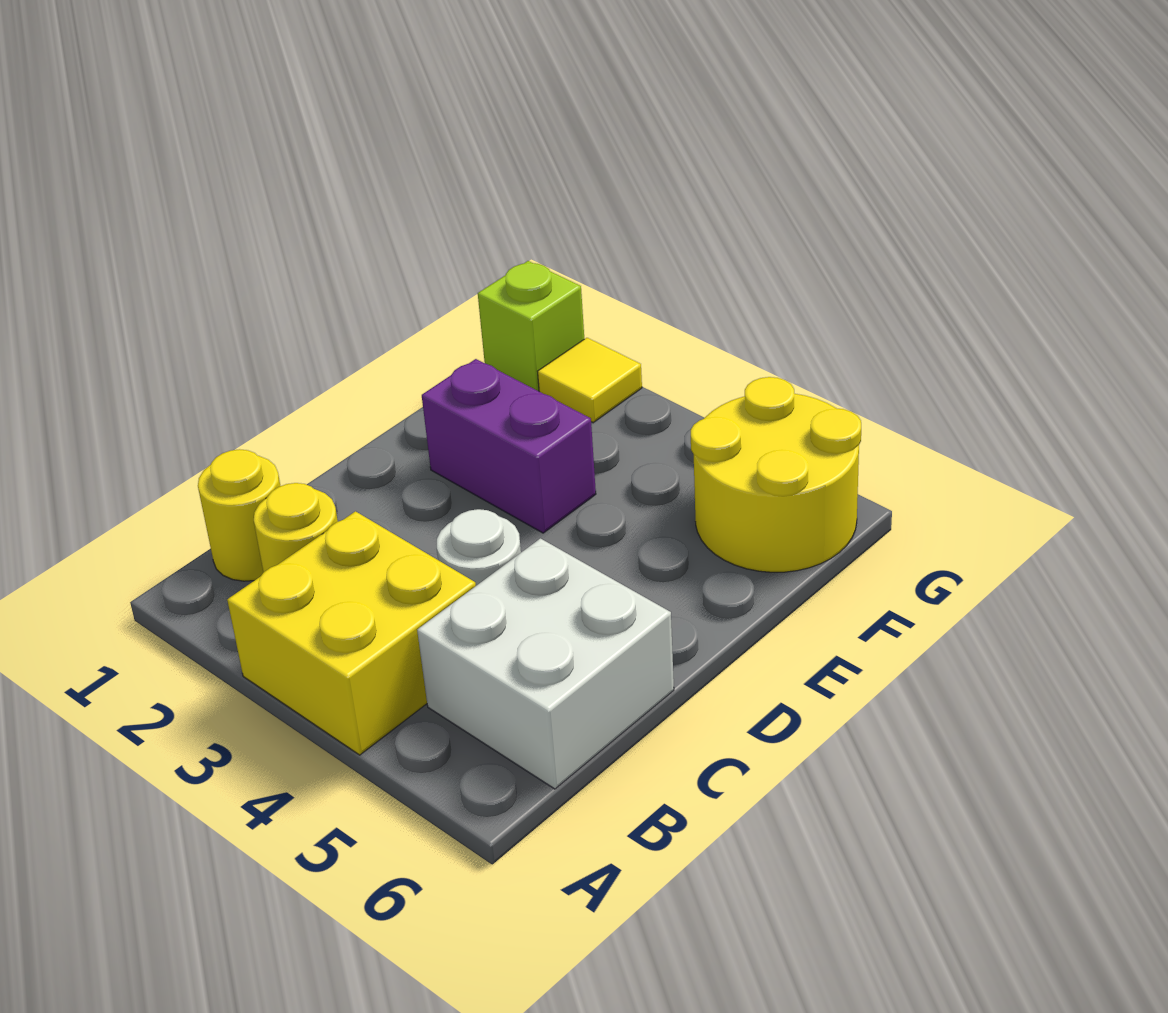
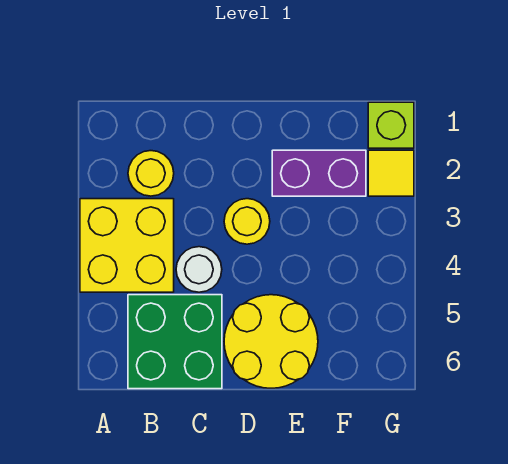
yellow round brick B1 level 1 -> yellow round brick D3 level 1
white brick B5:C6 level 1 -> green brick B5:C6 level 1
purple brick E2:E3 level 1 -> purple brick E2:F2 level 1
yellow round brick F5:G6 level 1 -> yellow round brick D5:E6 level 1

